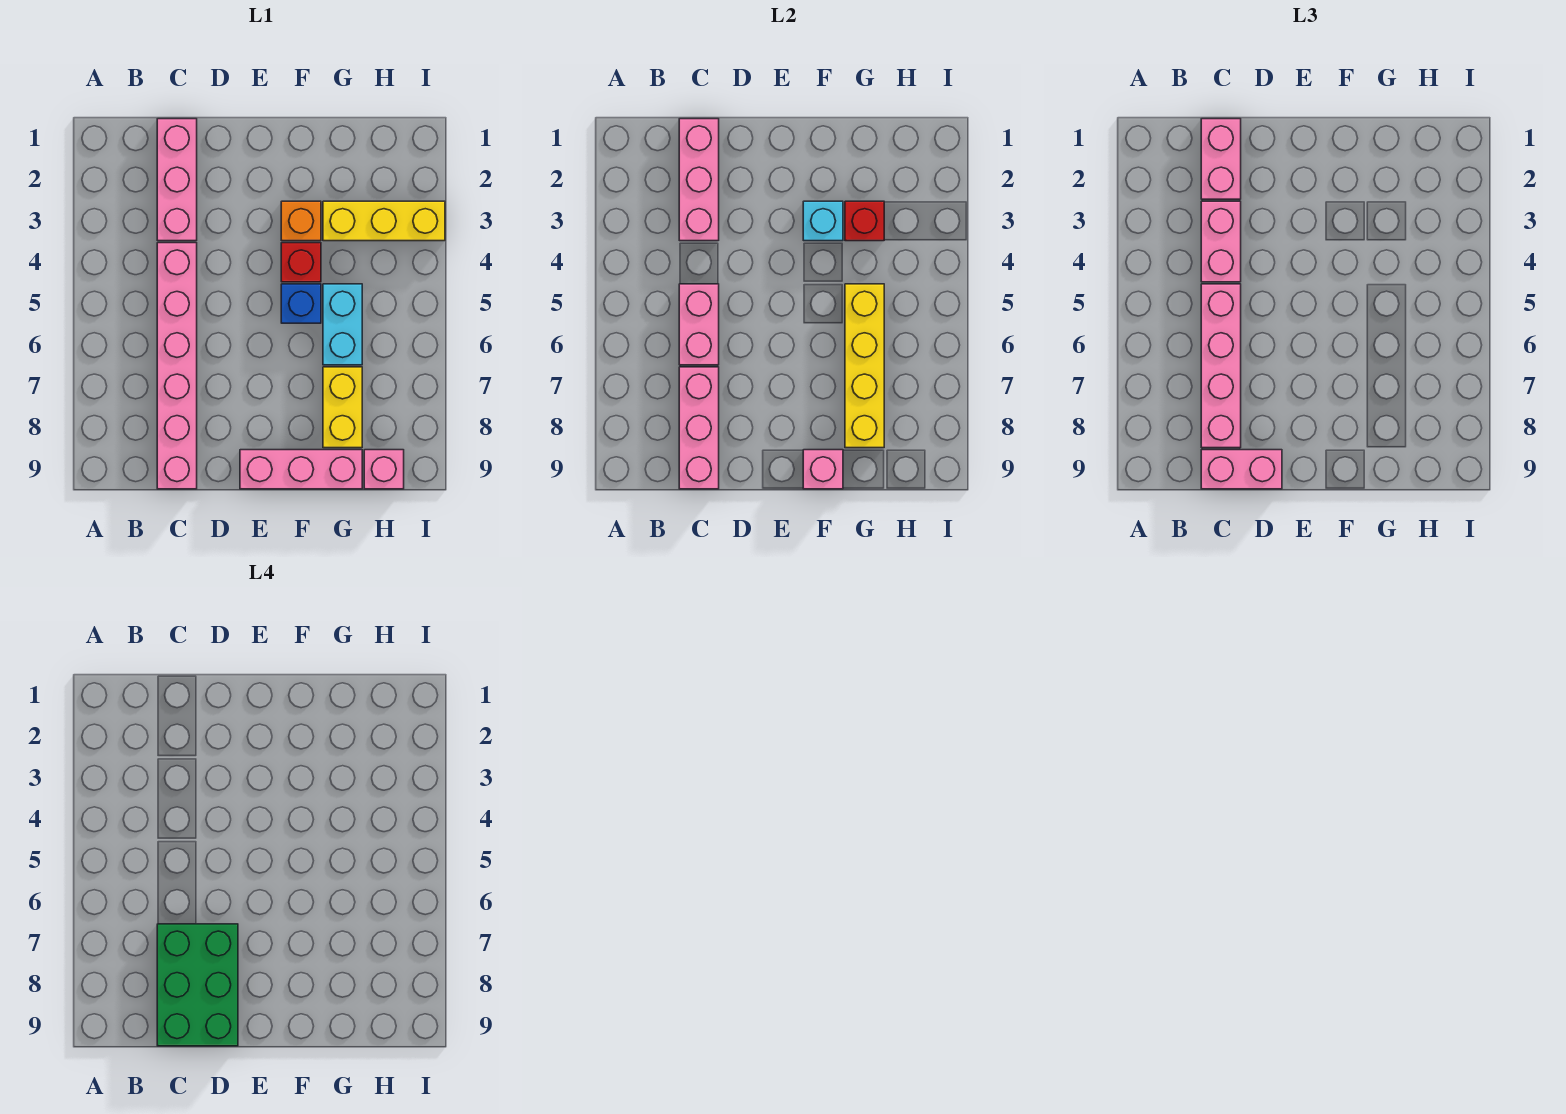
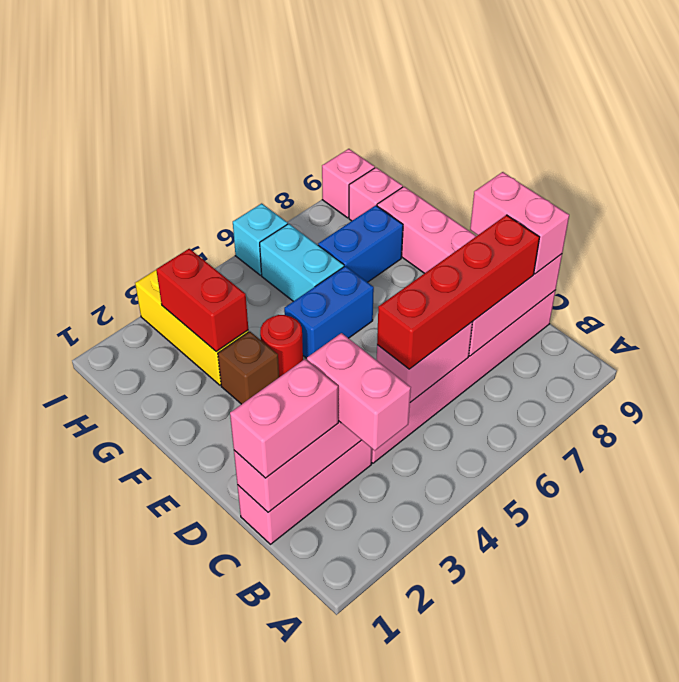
pink brick C3:C4 level 3 -> pink brick B3:C3 level 3
pink brick C5:C8 level 3 -> red brick C5:C8 level 3
green brick C7:D9 level 4 -> none
orange brick F3 level 1 -> brown brick F3 level 1
cyan brick F3 level 2 -> cyan brick I6 level 1
red brick F4 level 1 -> red round brick F4 level 1
blue brick F5 level 1 -> blue brick F5:F6 level 1
pink brick F9 level 2 -> pink brick I9 level 1
red brick G3 level 2 -> red brick G3:H3 level 2
cyan brick G5:G6 level 1 -> cyan brick G6:H6 level 1
yellow brick G5:G8 level 2 -> none
yellow brick G7:G8 level 1 -> blue brick G7:G8 level 1

